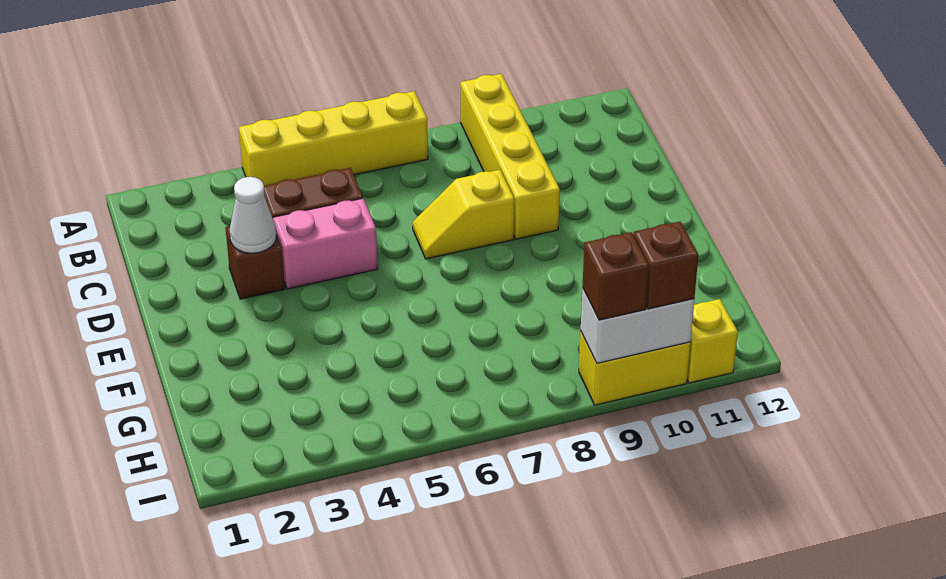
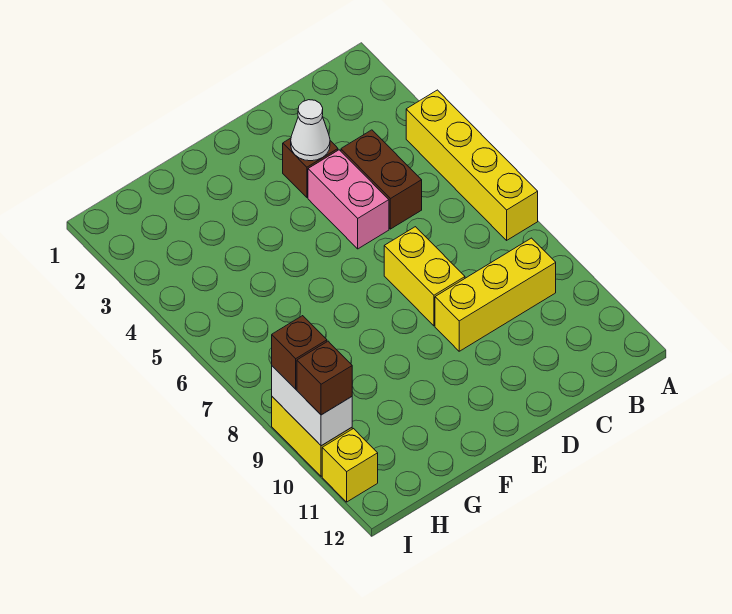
yellow brick A9:D9 level 1 -> yellow brick B9:D9 level 1
yellow slope D7:D8 level 1 top 8 -> yellow brick D7:D8 level 1

